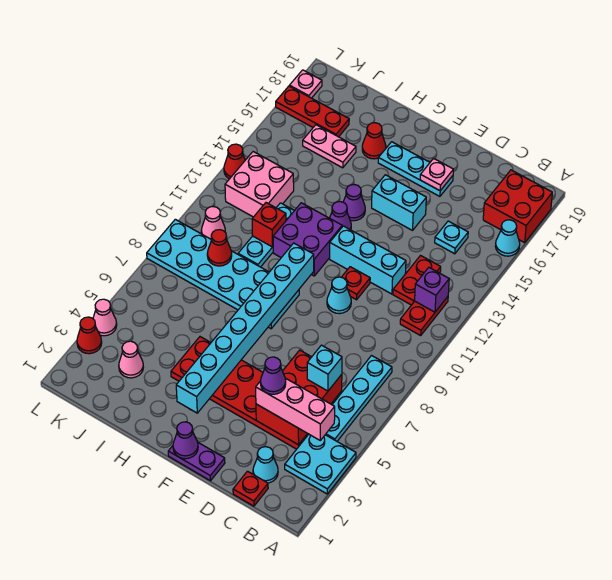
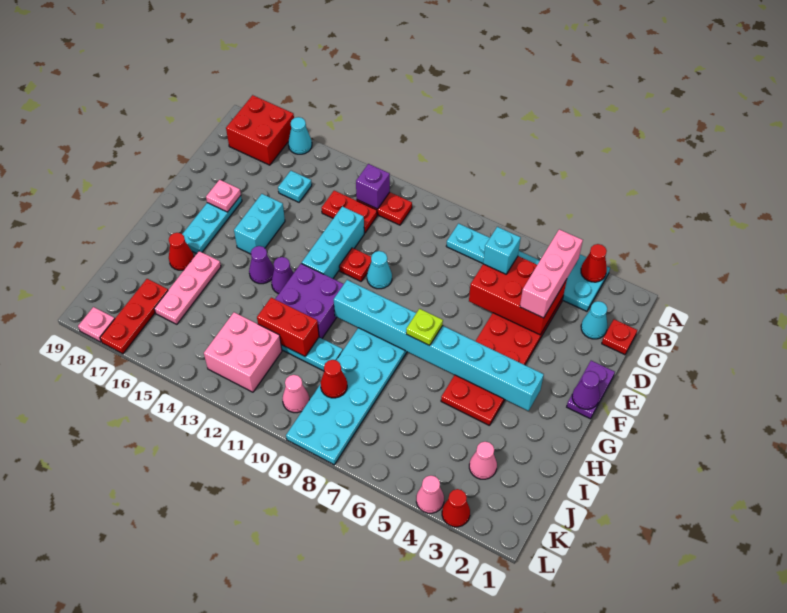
purple cone D4 level 4 -> none
none -> lime plate G7 level 3
red brick I11 level 2 -> red brick I11:I12 level 2
pink plate I16:J16 level 1 -> pink plate H16:J16 level 1
red cone L13 level 1 -> red cone A3 level 2

